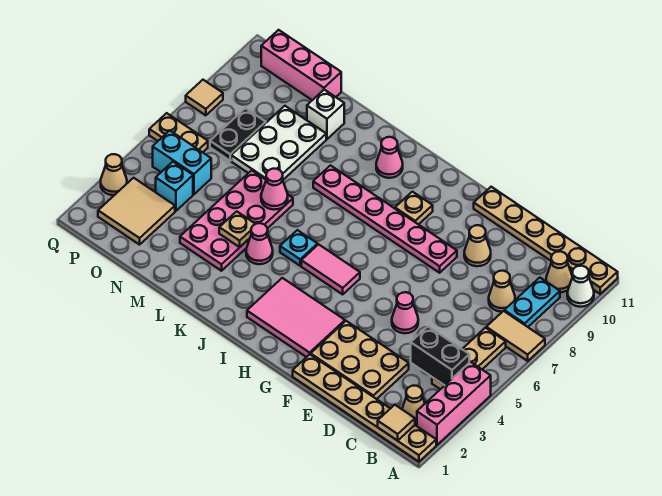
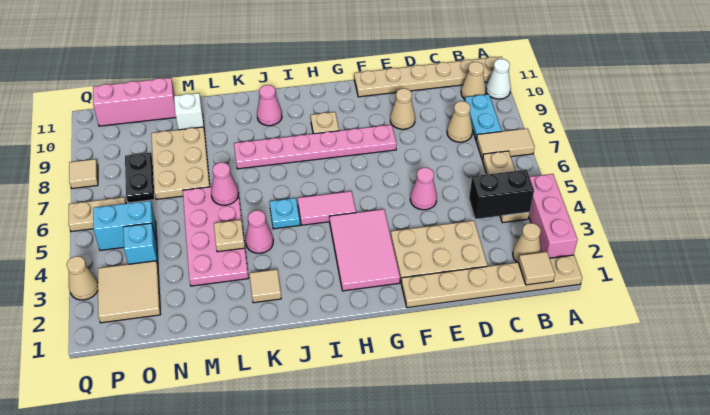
pink tile G2:I3 level 1 -> pink tile G2:H4 level 1
none -> tan tile K2 level 1
white plate M7:N9 level 1 -> tan plate M7:N9 level 1

